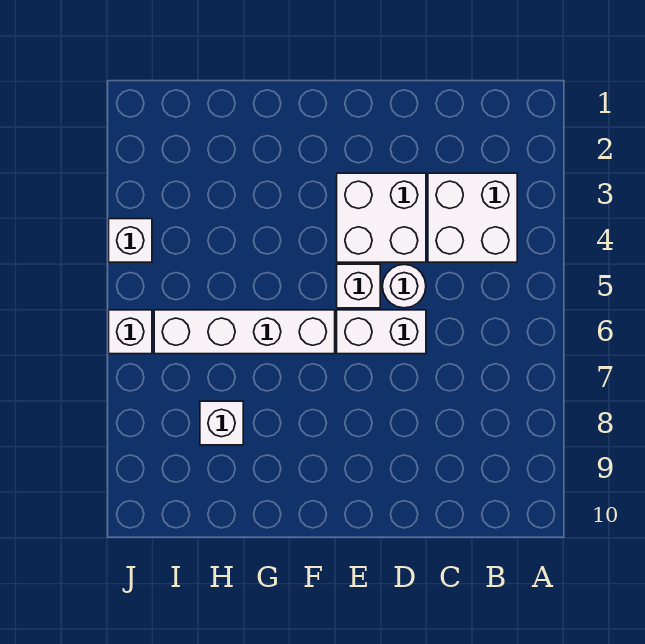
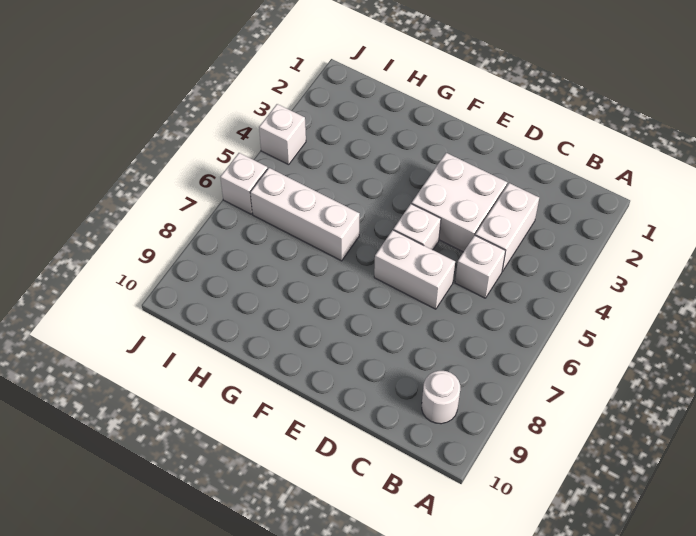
white brick B3:C4 level 1 -> white brick C3:C4 level 1
white round brick D5 level 1 -> white round brick B9 level 1
white brick F6:I6 level 1 -> white brick G6:I6 level 1
white brick H8 level 1 -> white brick C5 level 1

